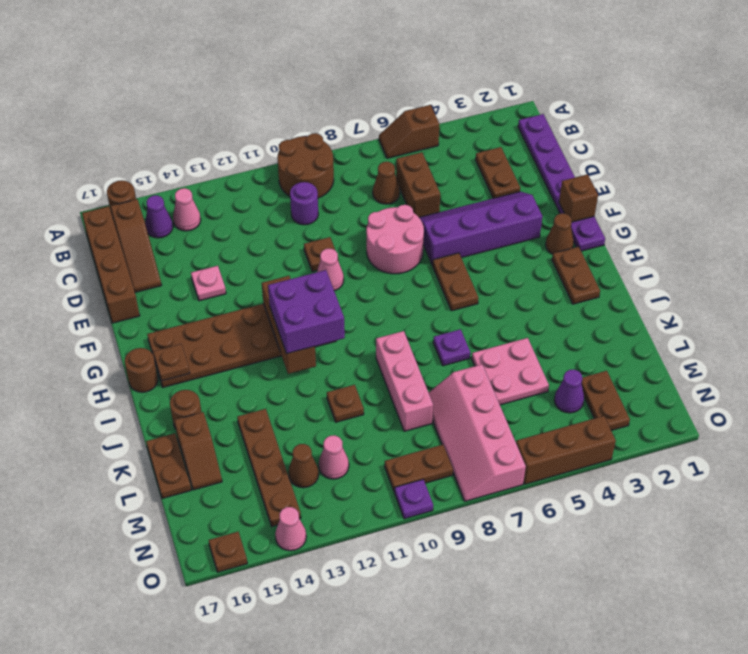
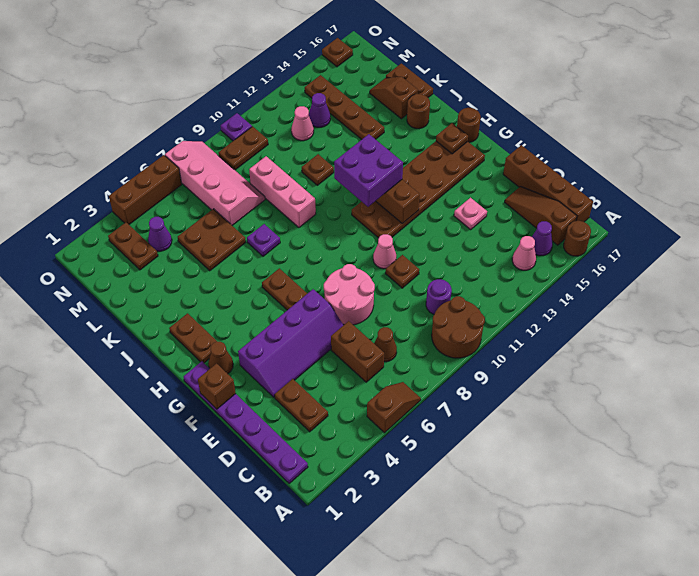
pink plate K5:L6 level 1 -> brown plate K5:L6 level 1
brown cone M13 level 1 -> purple cone M13 level 1
pink cone O14 level 1 -> none

